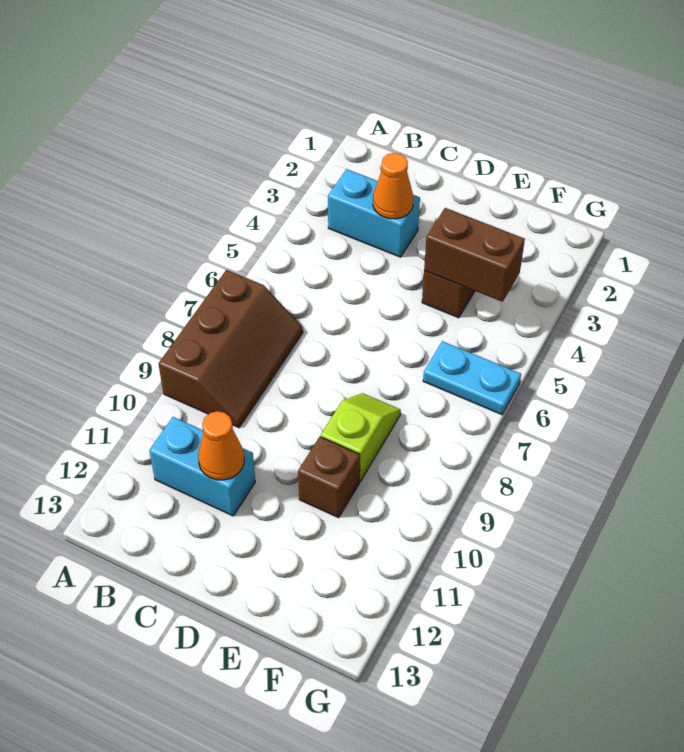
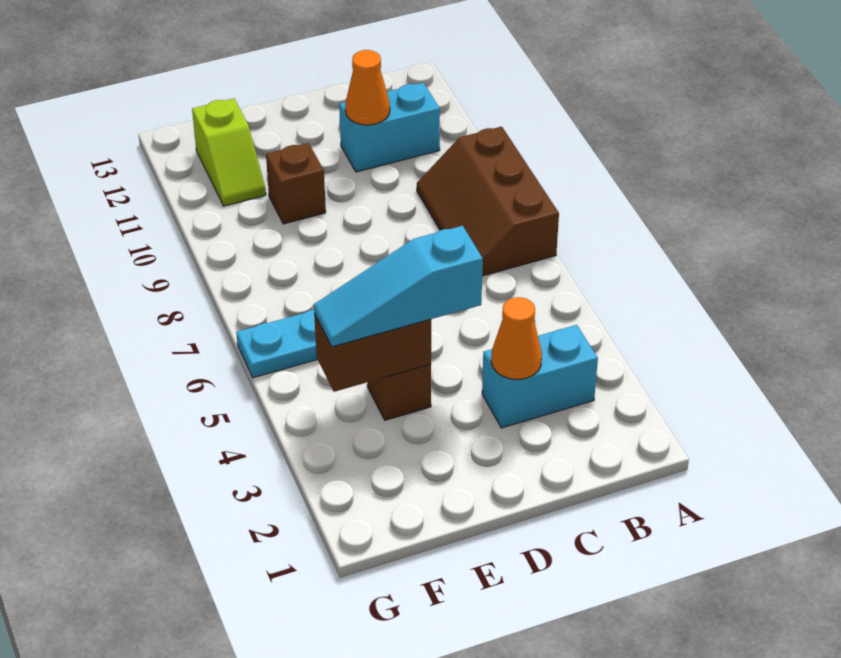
none -> cyan slope D4:F4 level 3 top D
lime slope E8:E9 level 1 top 9 -> lime slope F11:F12 level 1 top 12

